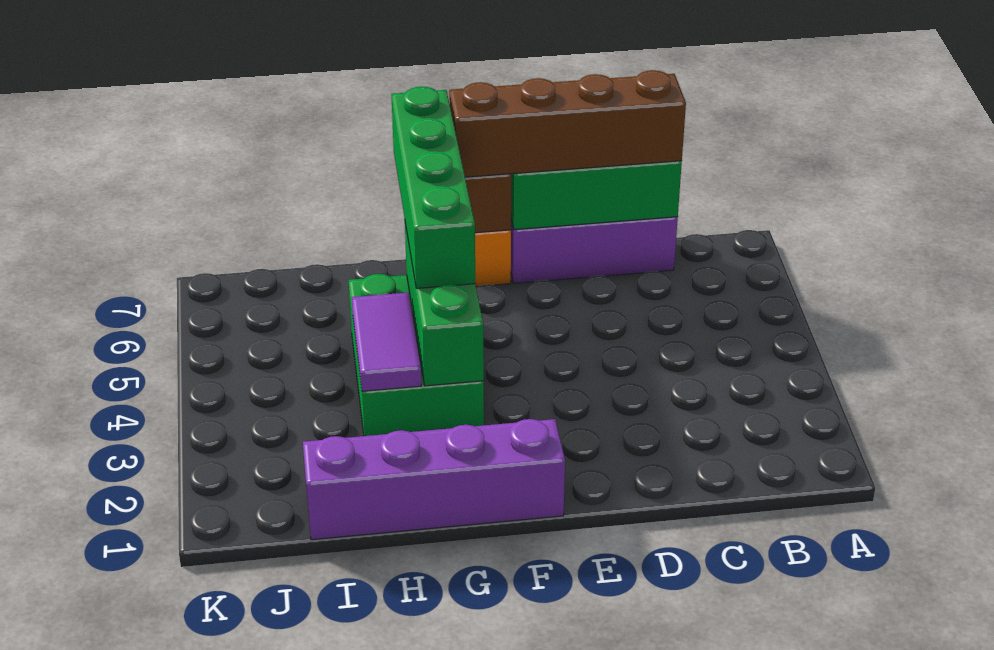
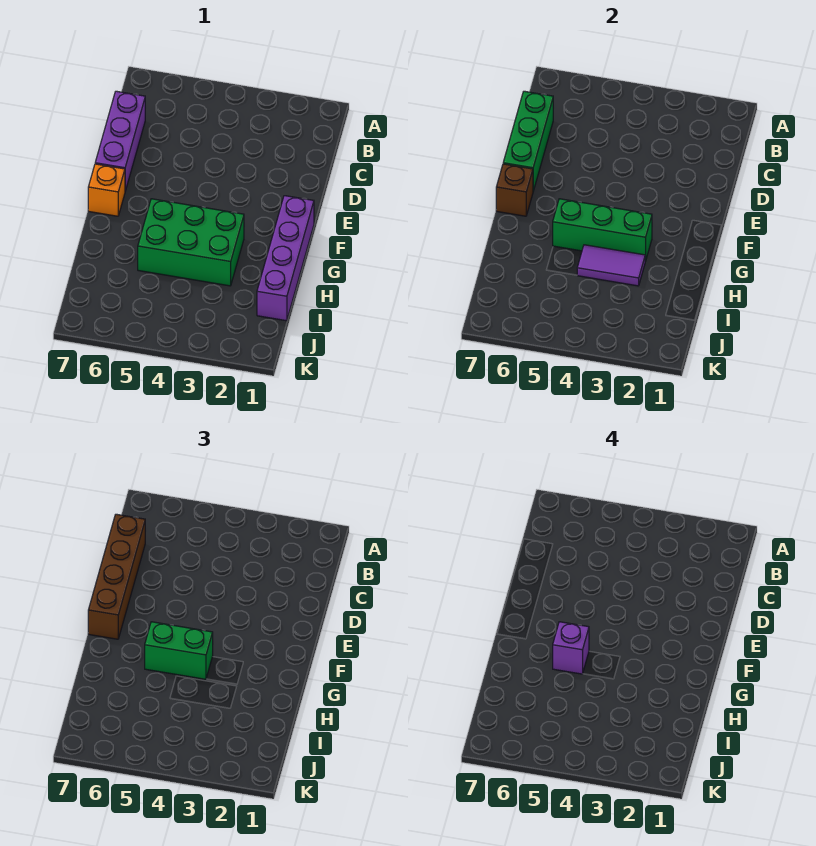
green brick G4:G7 level 3 -> green brick G4:G5 level 3
none -> purple brick G5 level 4

